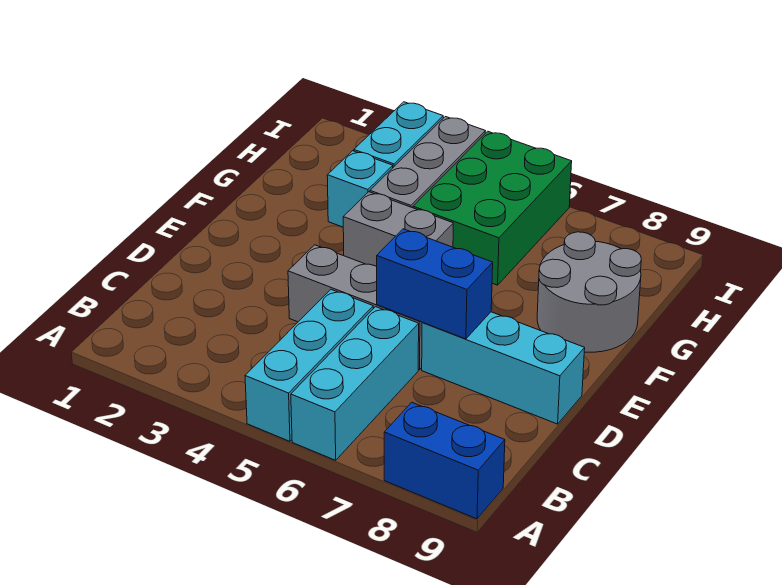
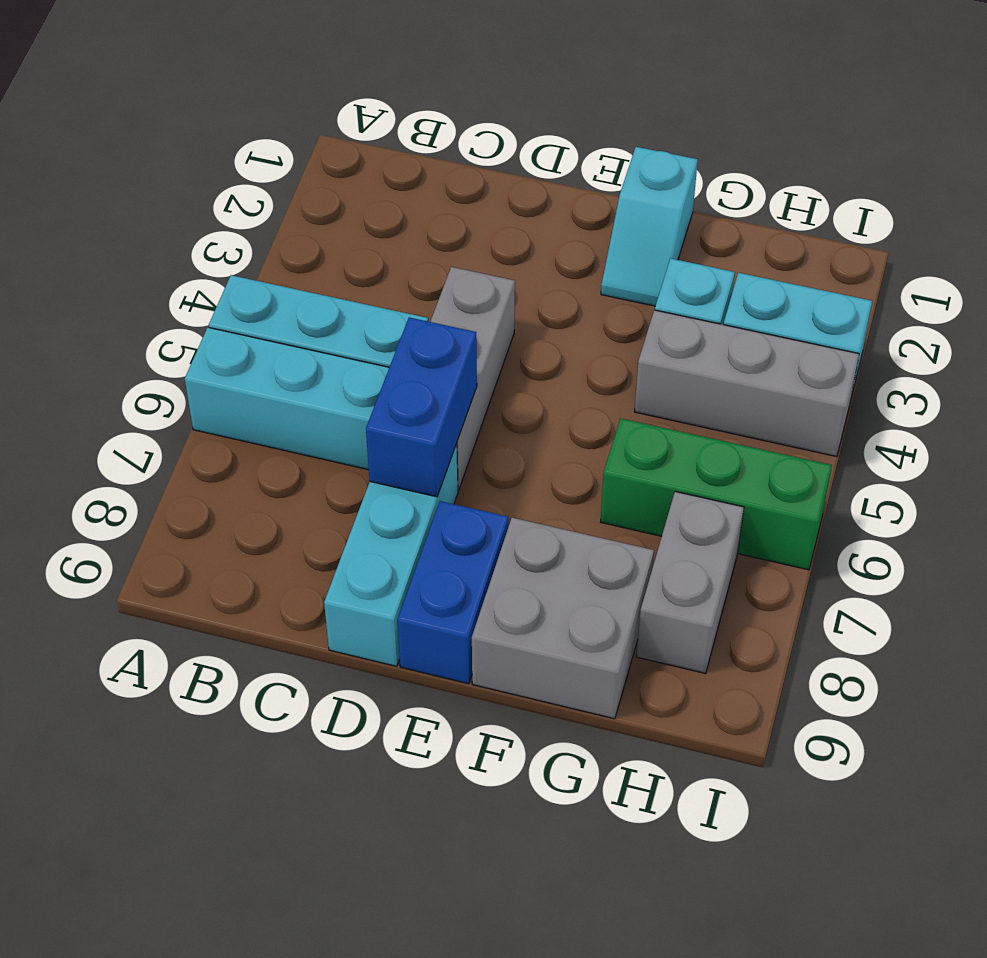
blue brick A8:A9 level 1 -> blue brick E8:E9 level 1
none -> cyan slope F1:F2 level 1 top 1
grey brick F4:F5 level 1 -> grey brick H7:H8 level 1
grey round brick F8:G9 level 1 -> grey brick F8:G9 level 1
green brick G5:I6 level 1 -> green brick G6:I6 level 1

